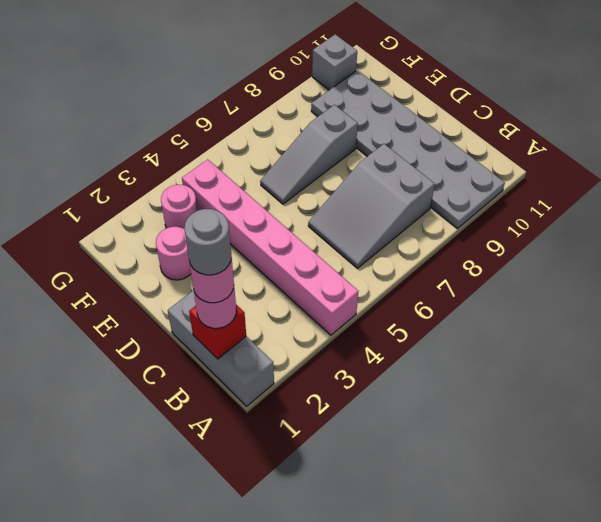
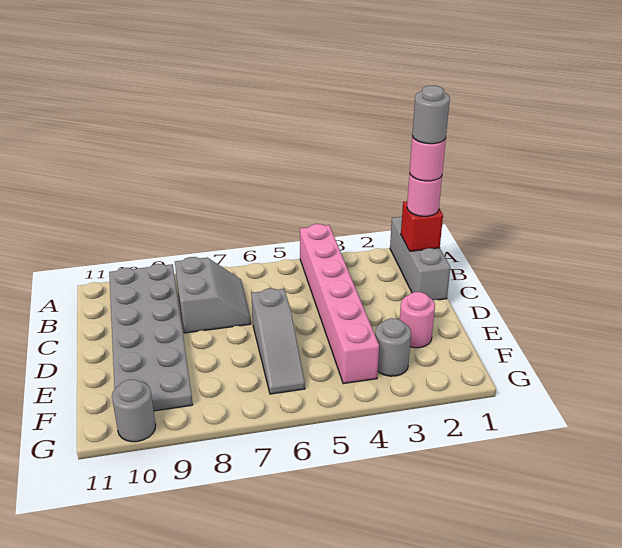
grey slope B6:C8 level 1 top 8 -> grey slope B7:C8 level 1 top 8
grey slope E6:E8 level 1 top 8 -> grey slope D6:F6 level 1 top D
pink round brick F3 level 1 -> grey round brick F3 level 1
grey brick G10 level 1 -> grey round brick G10 level 1

